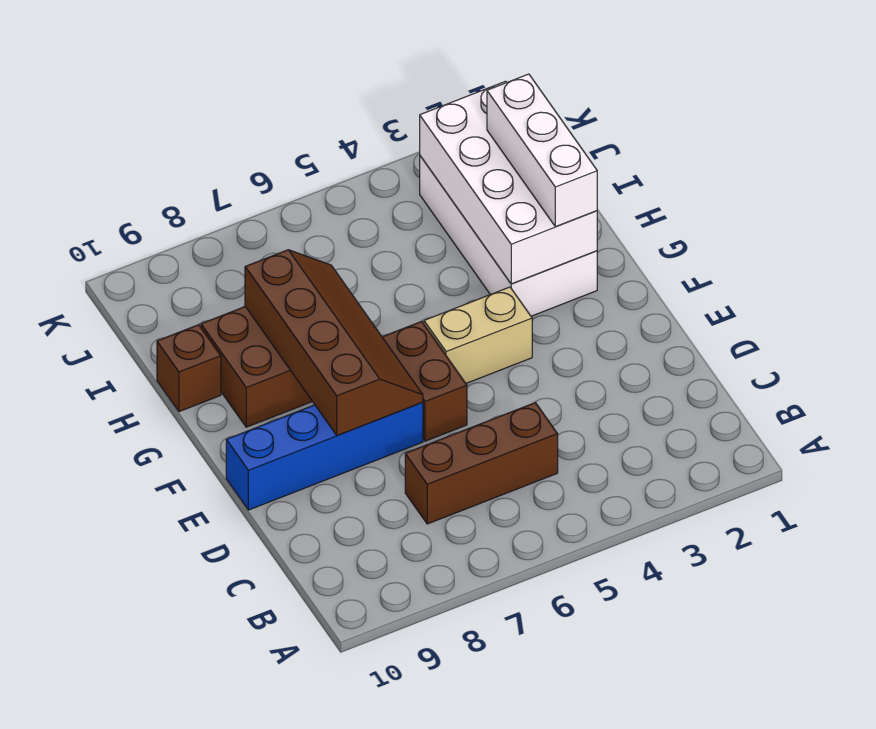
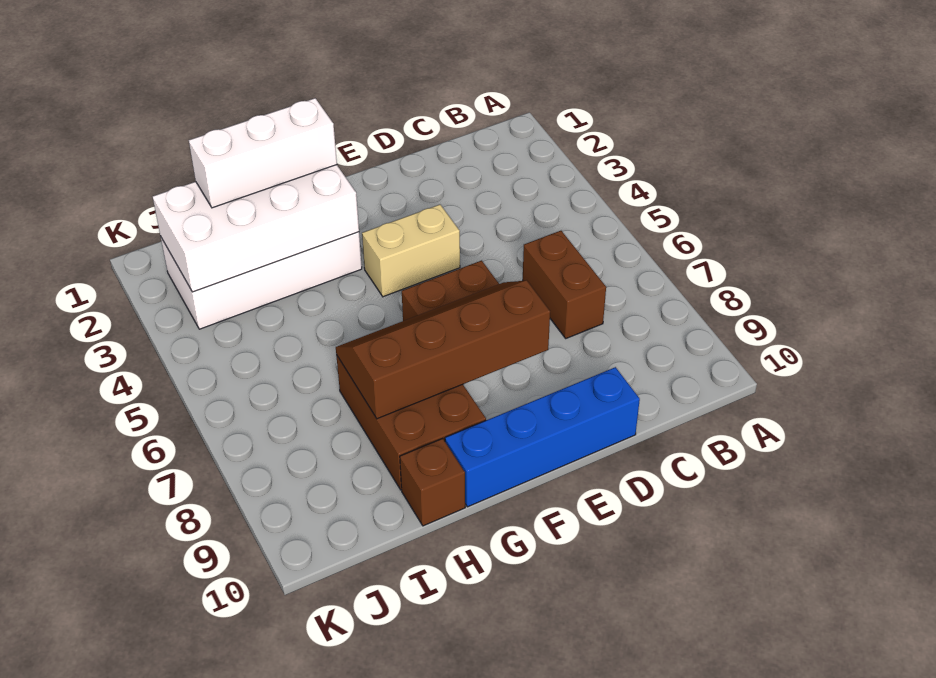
brown brick C5:C7 level 1 -> brown brick C6:C7 level 1
blue brick E7:E10 level 1 -> blue brick D10:G10 level 1
tan brick F4:F5 level 1 -> tan brick E4:F4 level 1

